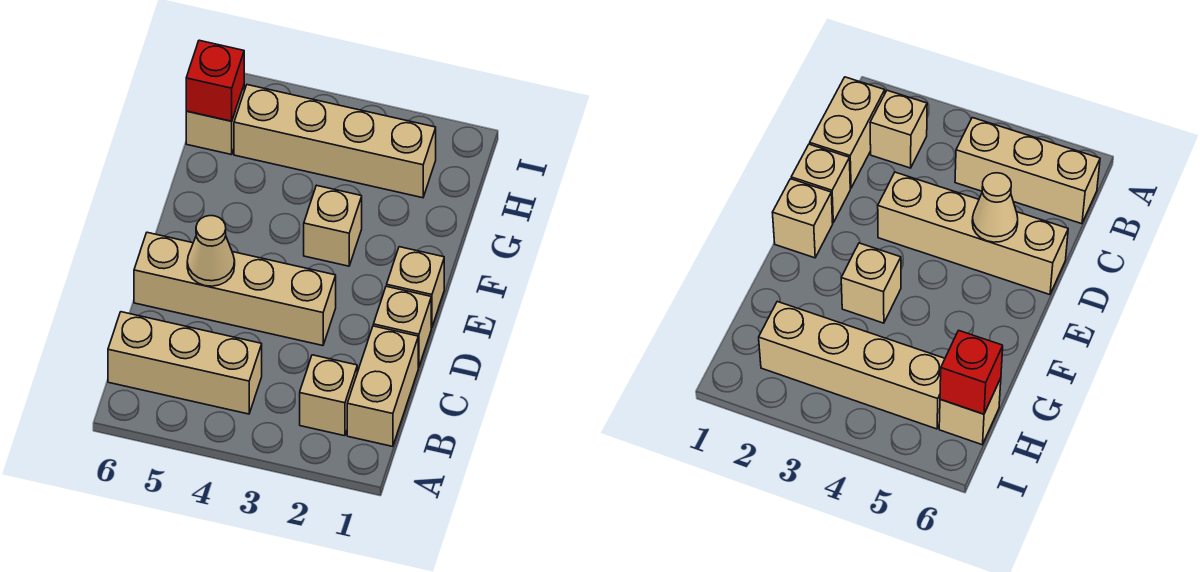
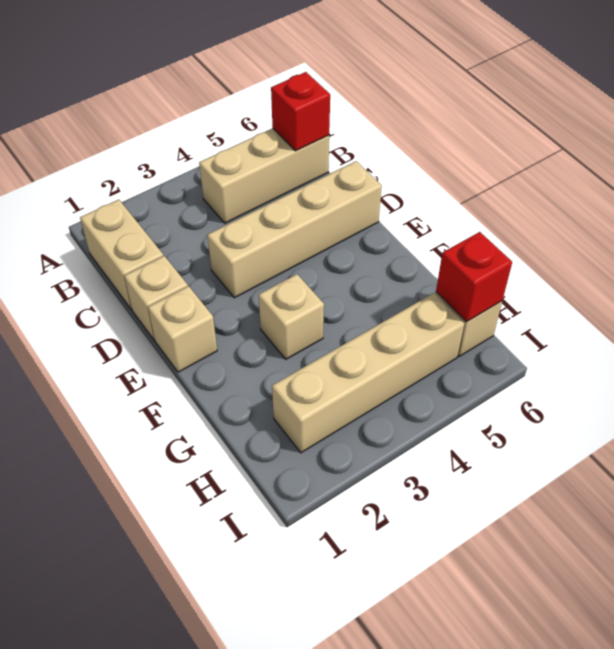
tan brick B2 level 1 -> none
none -> red brick B6 level 2
tan cone D5 level 2 -> none

